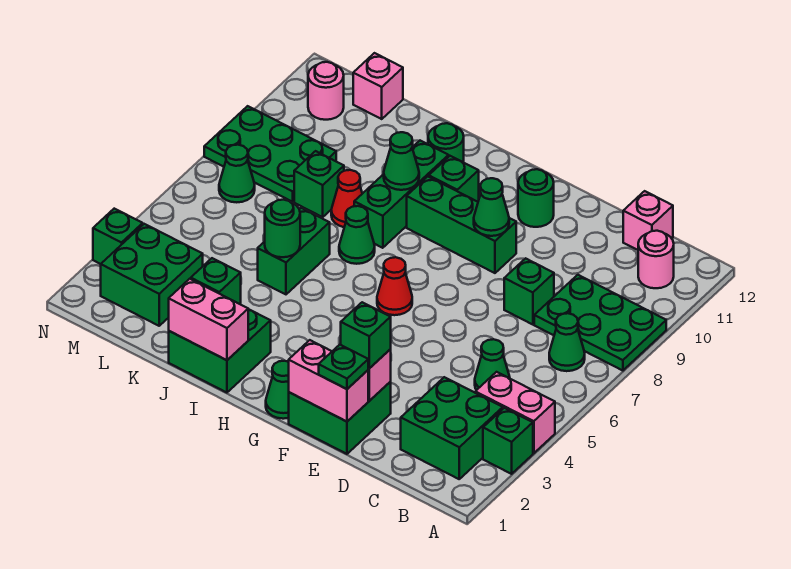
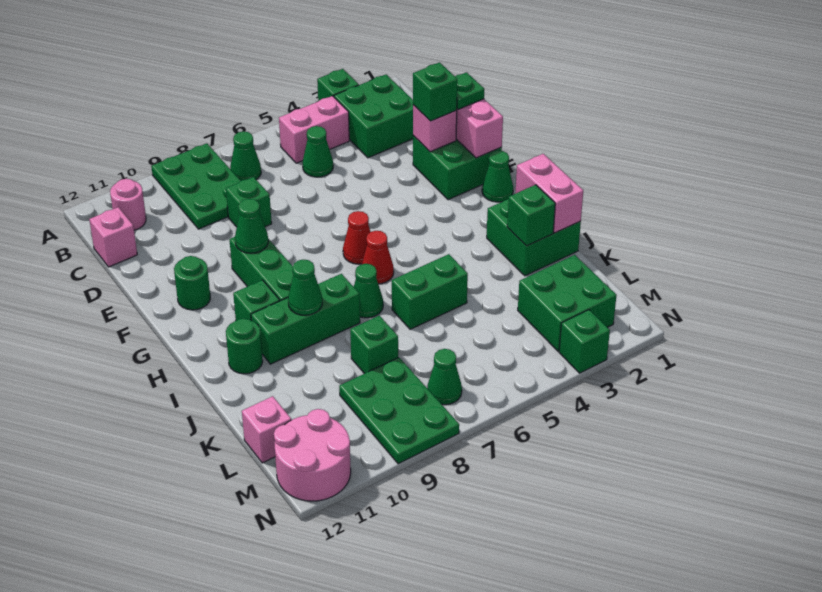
pink brick A4:B4 level 1 -> pink brick B4:B5 level 1
green round brick J5 level 2 -> none
red cone J8 level 1 -> red cone H6 level 1
pink round brick M11 level 1 -> pink round brick M11:N12 level 1

